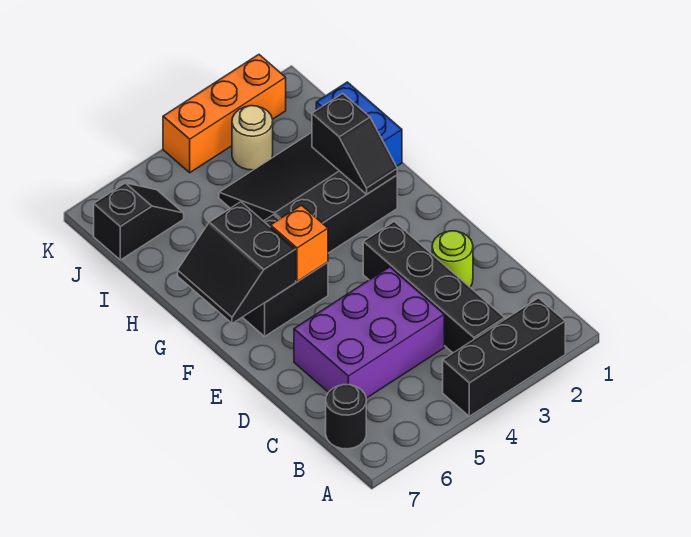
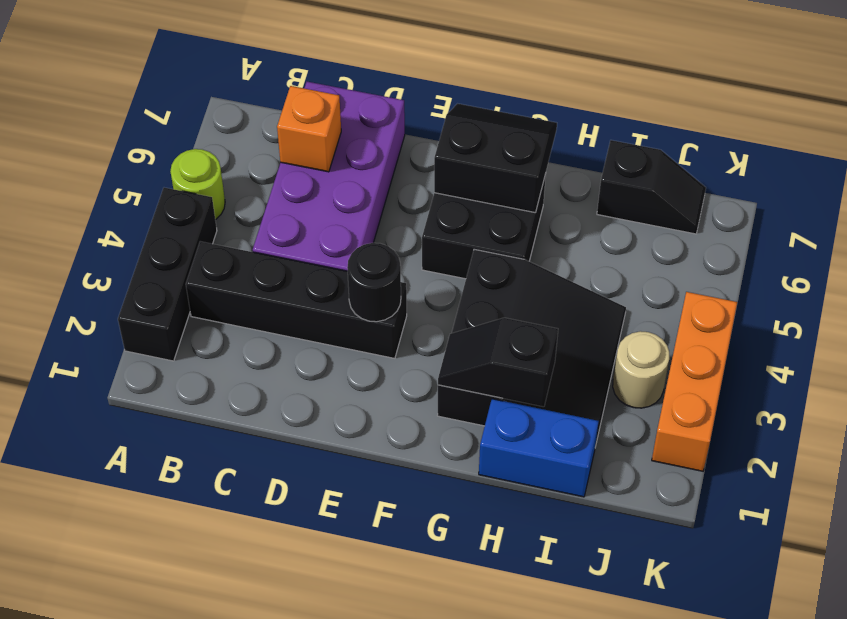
black round brick B7 level 1 -> black round brick E3 level 2
purple brick C4:D6 level 1 -> purple brick C4:D7 level 1
lime round brick D2 level 1 -> lime round brick A5 level 1
orange brick F5 level 2 -> orange brick C6 level 2
black slope J6:J7 level 1 top 7 -> black slope I7:J7 level 1 top I

